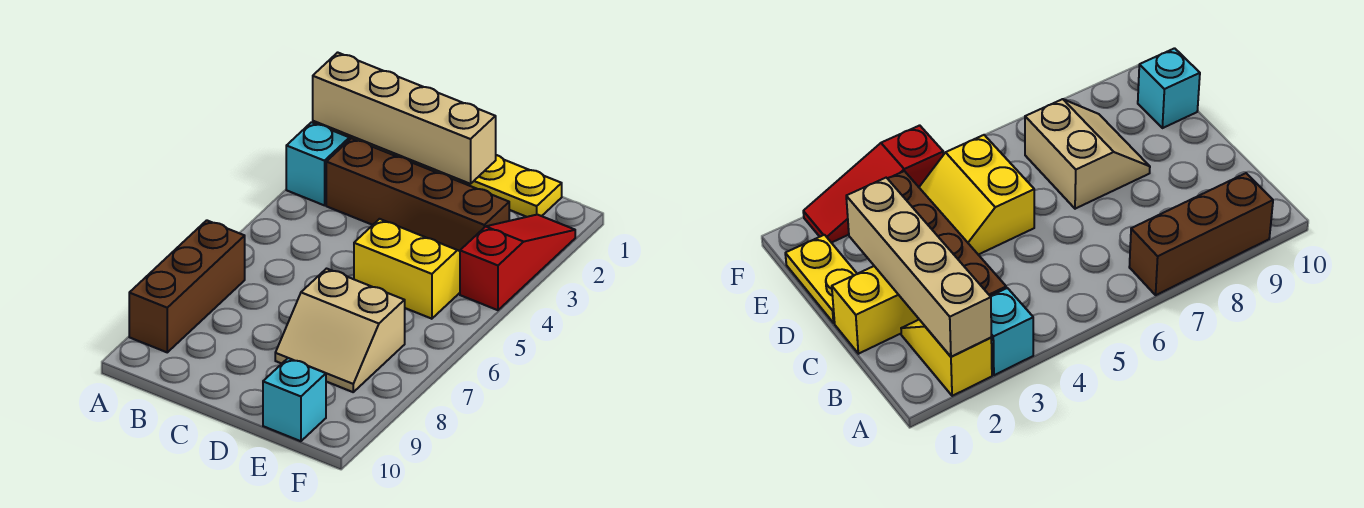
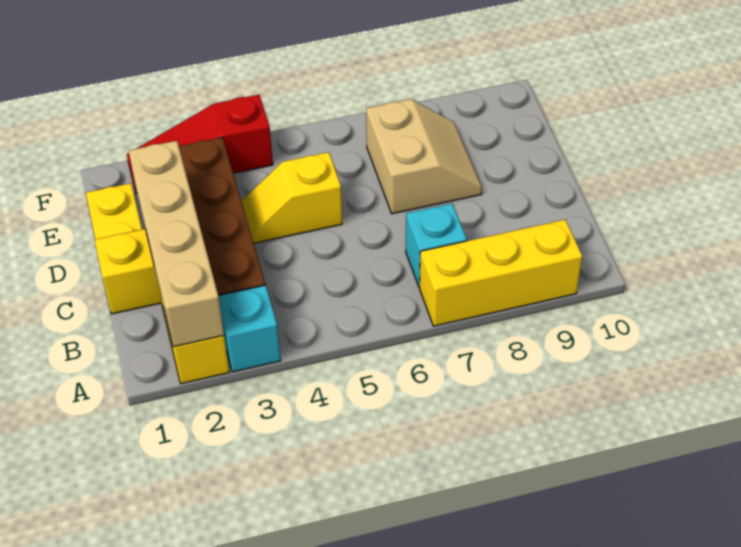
brown brick A7:A9 level 1 -> yellow brick A7:A9 level 1
yellow slope D4:E5 level 1 top 5 -> yellow slope D4:D5 level 1 top 5
cyan brick E10 level 1 -> cyan brick B7 level 1

